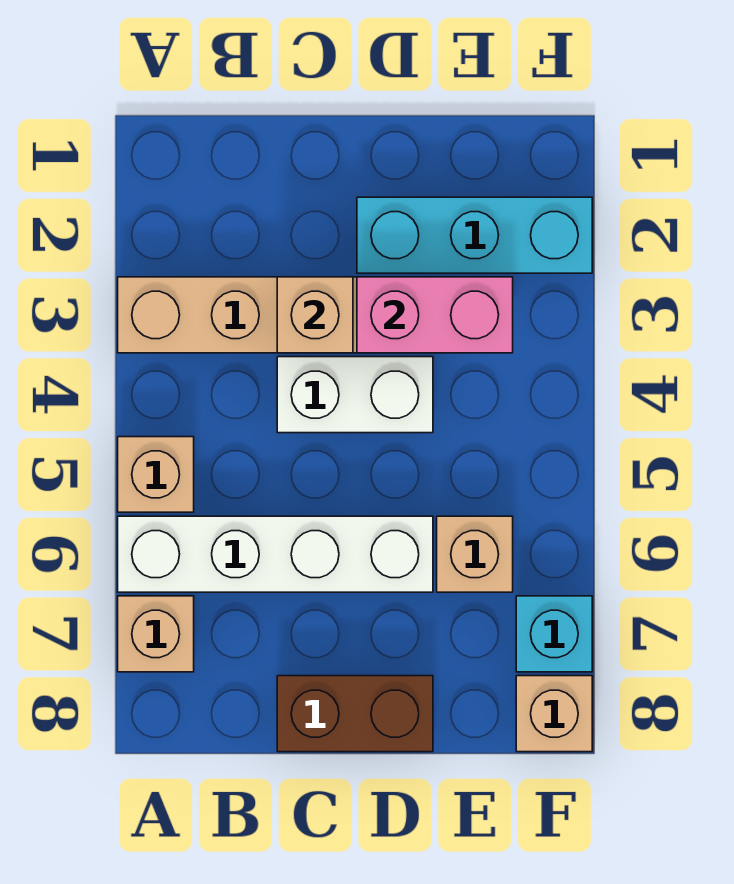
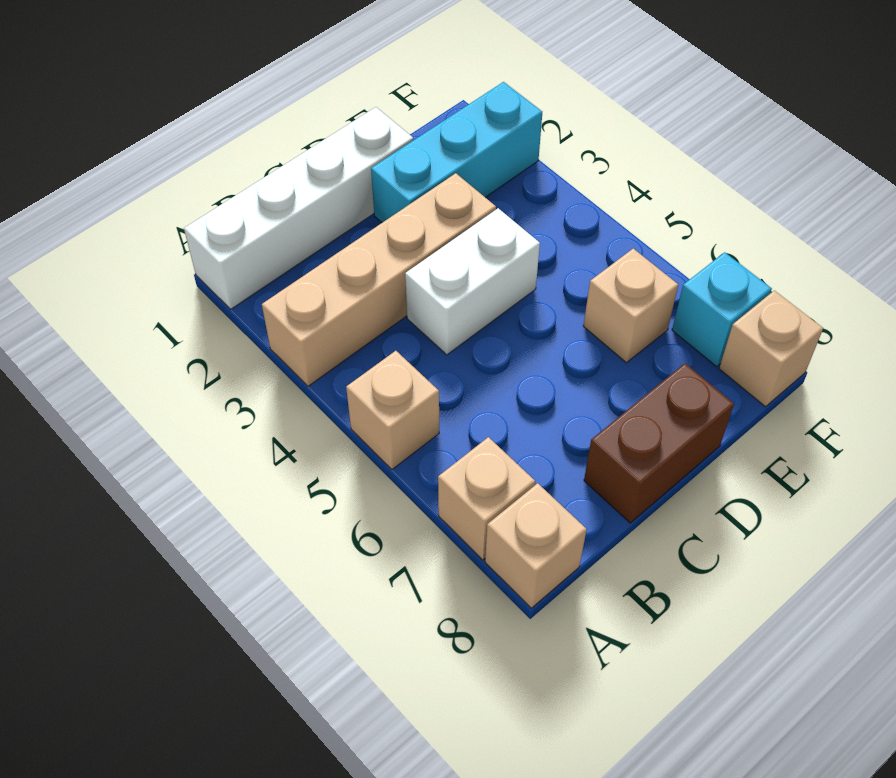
white brick A6:D6 level 1 -> white brick A1:D1 level 1
tan brick C3 level 2 -> tan brick A8 level 1
pink brick D3:E3 level 2 -> none

